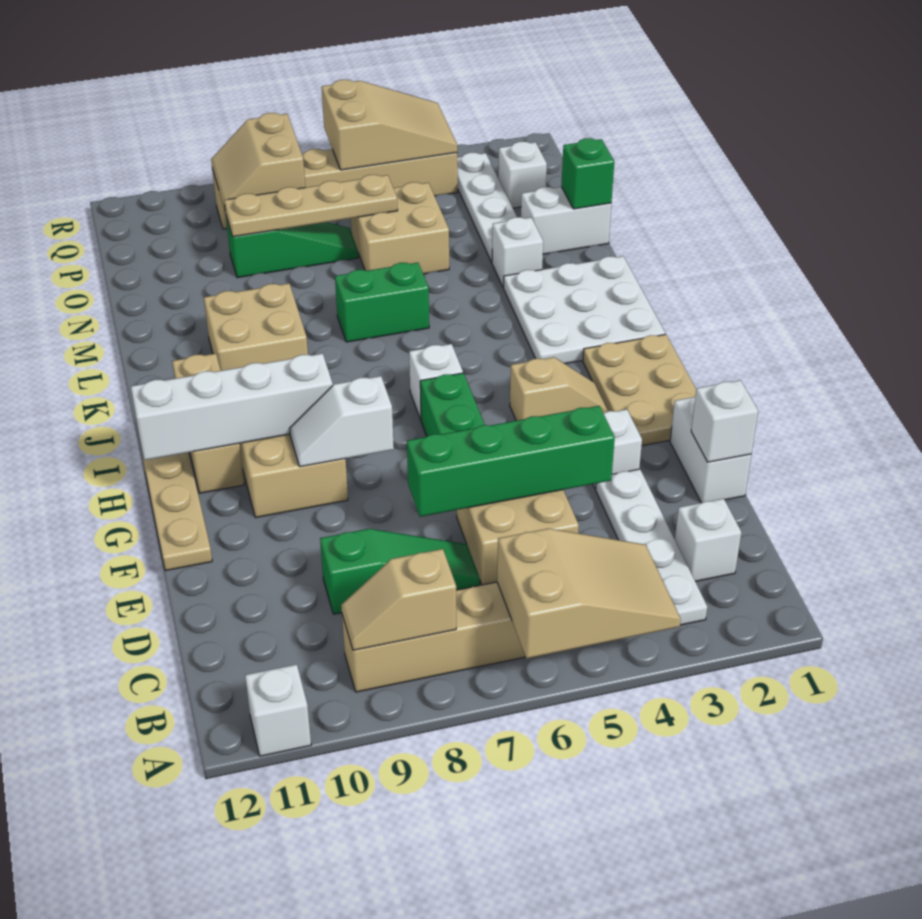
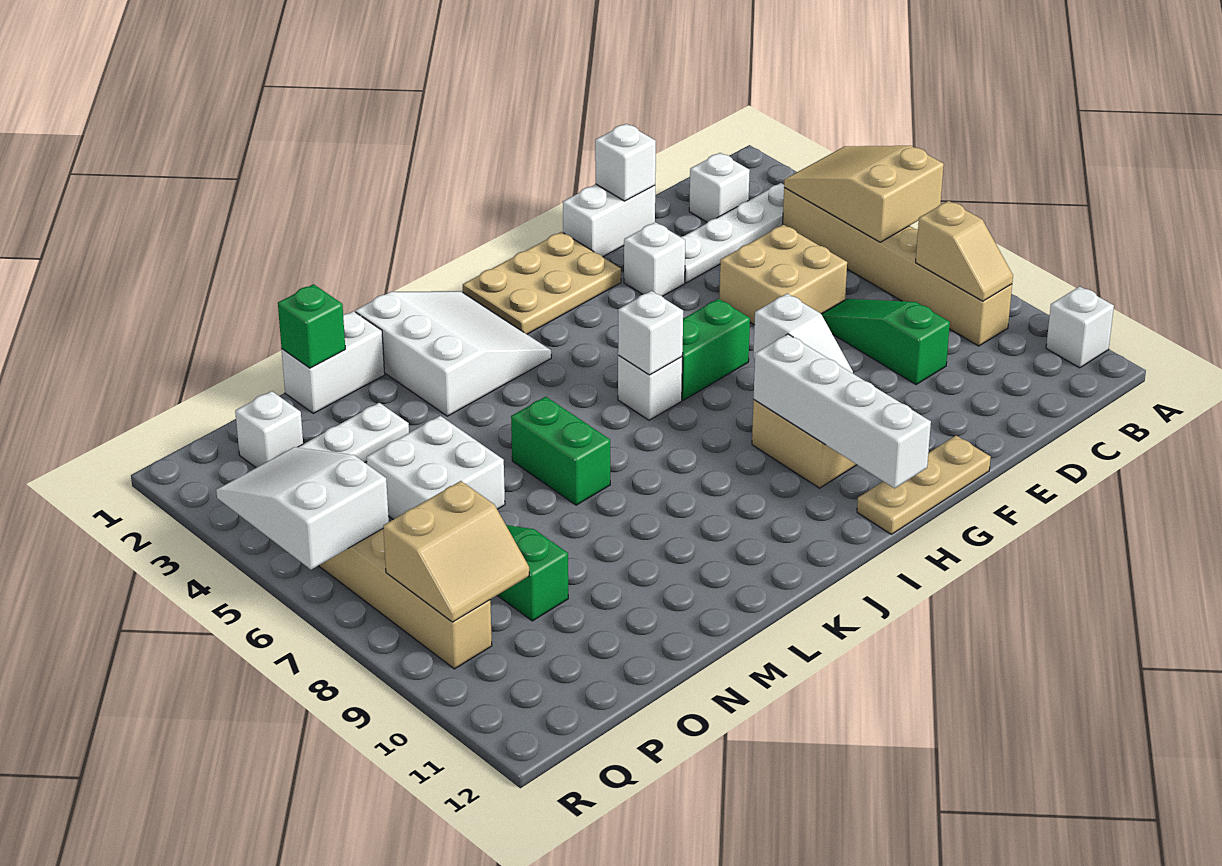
green brick E4:E7 level 2 -> none
tan slope H3:H4 level 1 top 4 -> none
tan brick H11:J11 level 1 -> none
white plate J1:L3 level 1 -> white slope J1:L3 level 1 top L
tan brick K9:L10 level 1 -> none
white brick M3 level 1 -> white brick I6 level 2
white brick N1:N2 level 1 -> white brick M1:N1 level 1
tan brick N5:O6 level 1 -> white brick N5:O6 level 1
tan plate O6:O9 level 2 -> none
tan slope Q4:R6 level 2 top 6 -> white slope Q4:R6 level 2 top 6

